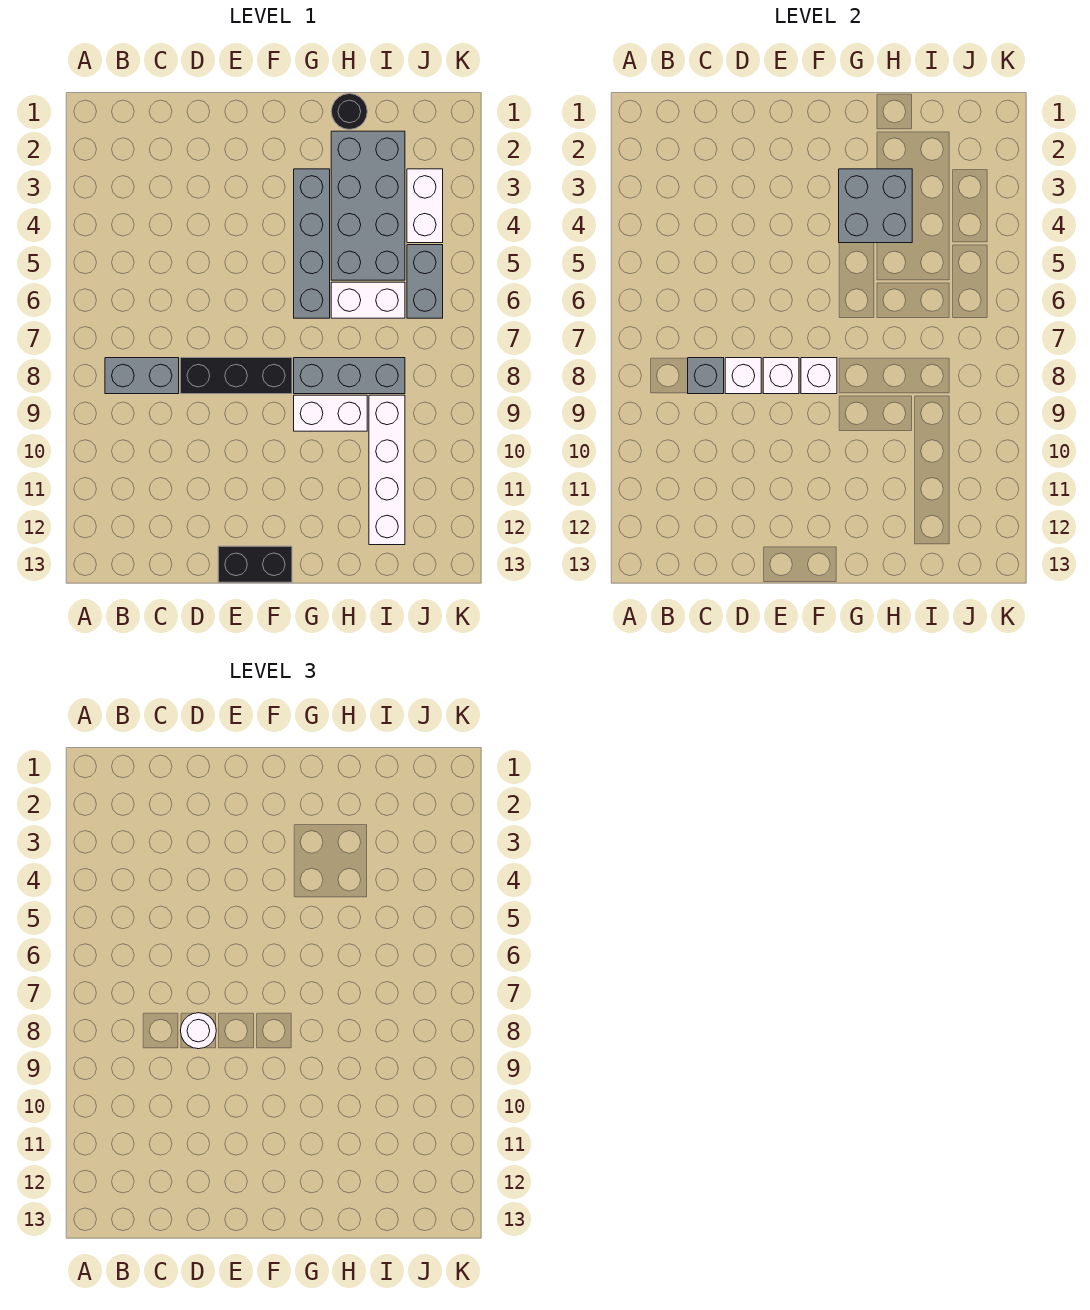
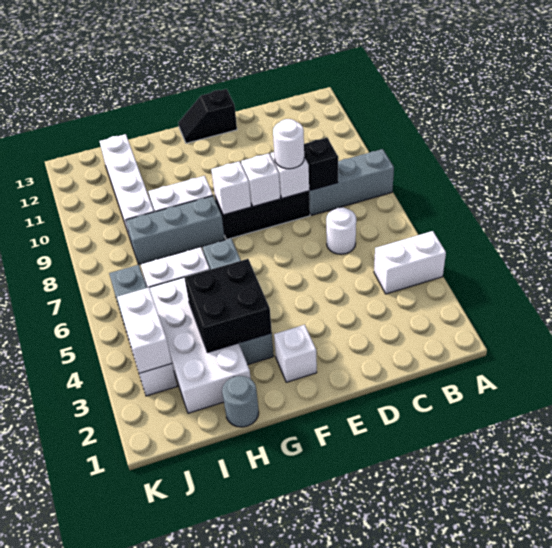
none -> white brick A4:B4 level 1
grey brick B8:C8 level 1 -> grey brick A8:C8 level 1
none -> white round brick C6 level 1
grey brick C8 level 2 -> black brick C8 level 2
black brick E13:F13 level 1 -> black slope E13:F13 level 1 top E
none -> white brick F2 level 1
grey brick G3:H4 level 2 -> black brick G3:H4 level 2
black round brick H1 level 1 -> grey round brick H1 level 1
grey brick H2:I5 level 1 -> white brick H2:I5 level 1
none -> white brick J3:J4 level 2

